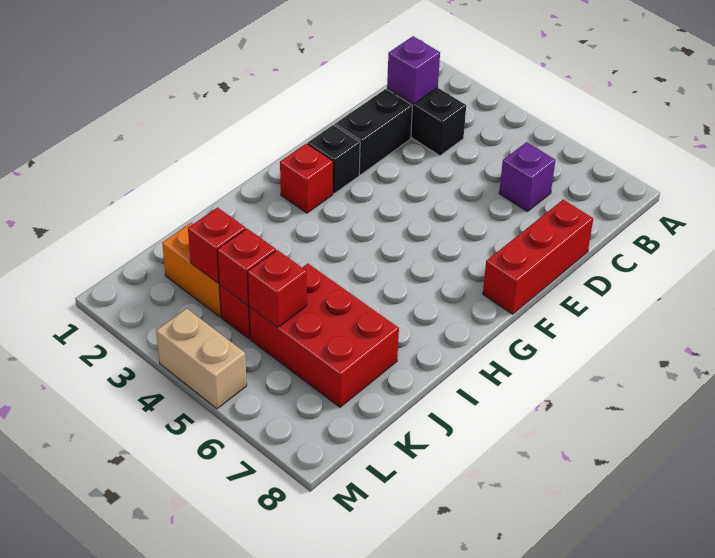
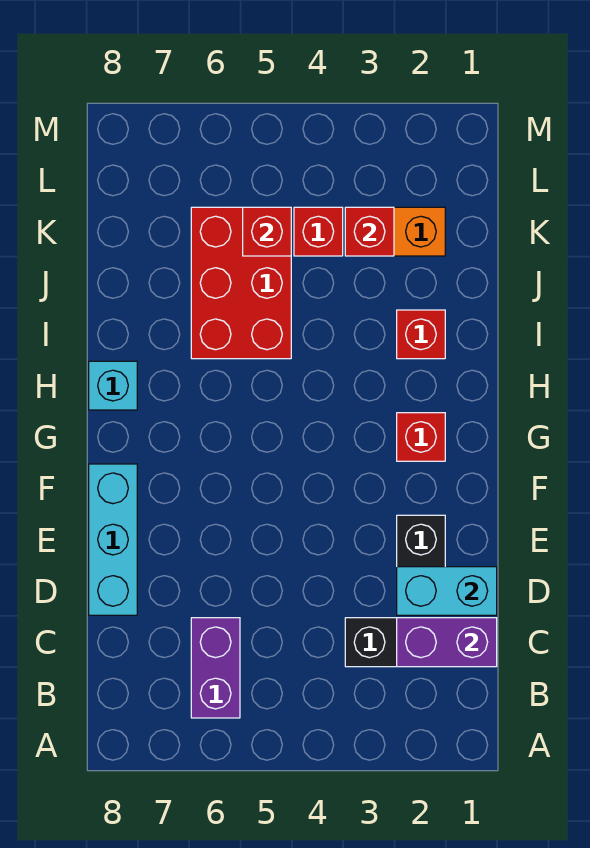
purple brick C2 level 2 -> purple brick C1:C2 level 2
purple brick C6 level 1 -> purple brick B6:C6 level 1
none -> cyan brick D1:D2 level 2
red brick D8:F8 level 1 -> cyan brick D8:F8 level 1
black brick F2 level 1 -> none
none -> cyan brick H8 level 1
red brick J5:K7 level 1 -> red brick I5:K6 level 1
red brick K4 level 2 -> red brick I2 level 1
tan brick M4:M5 level 1 -> none

